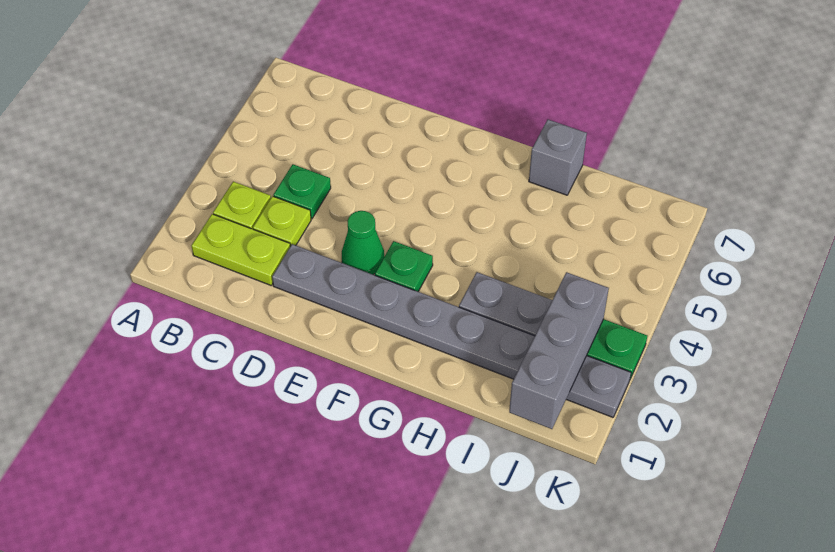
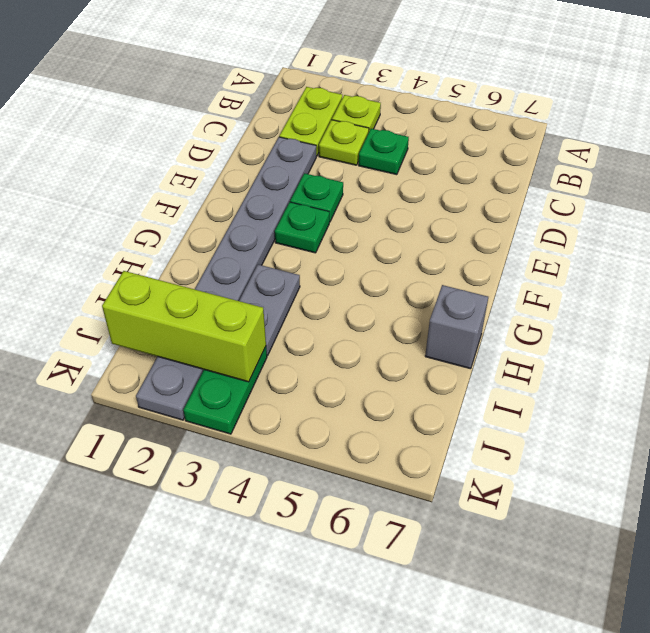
green cone E3 level 1 -> green plate E3 level 1
grey brick J1:J3 level 2 -> lime brick J1:J3 level 2

